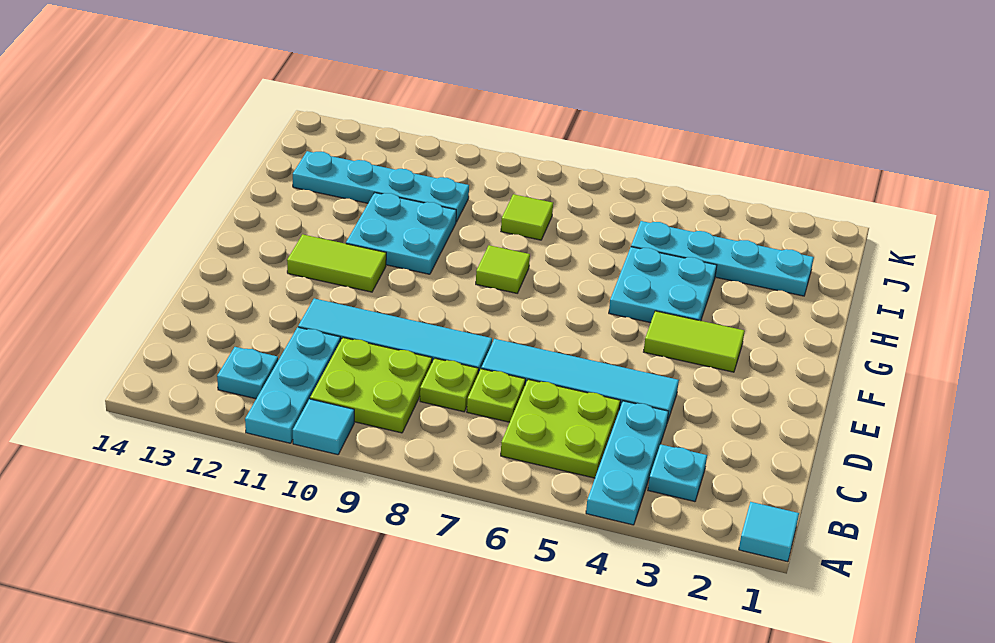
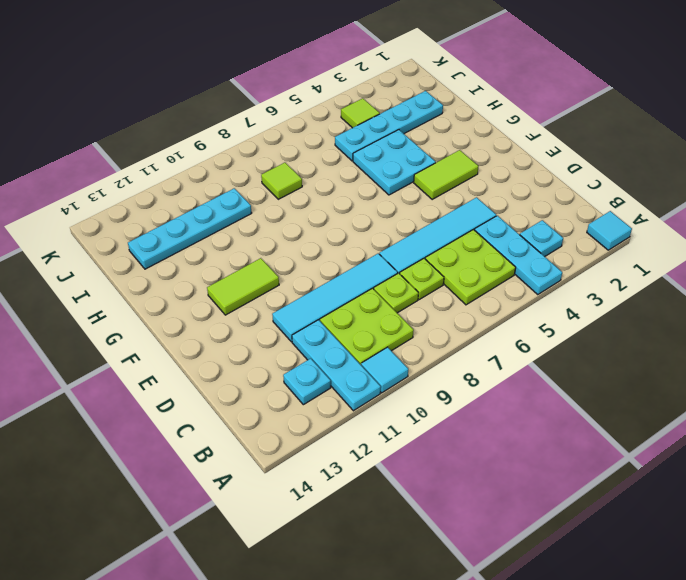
lime tile G8 level 1 -> lime tile J4 level 1
cyan plate G10:H11 level 1 -> none

